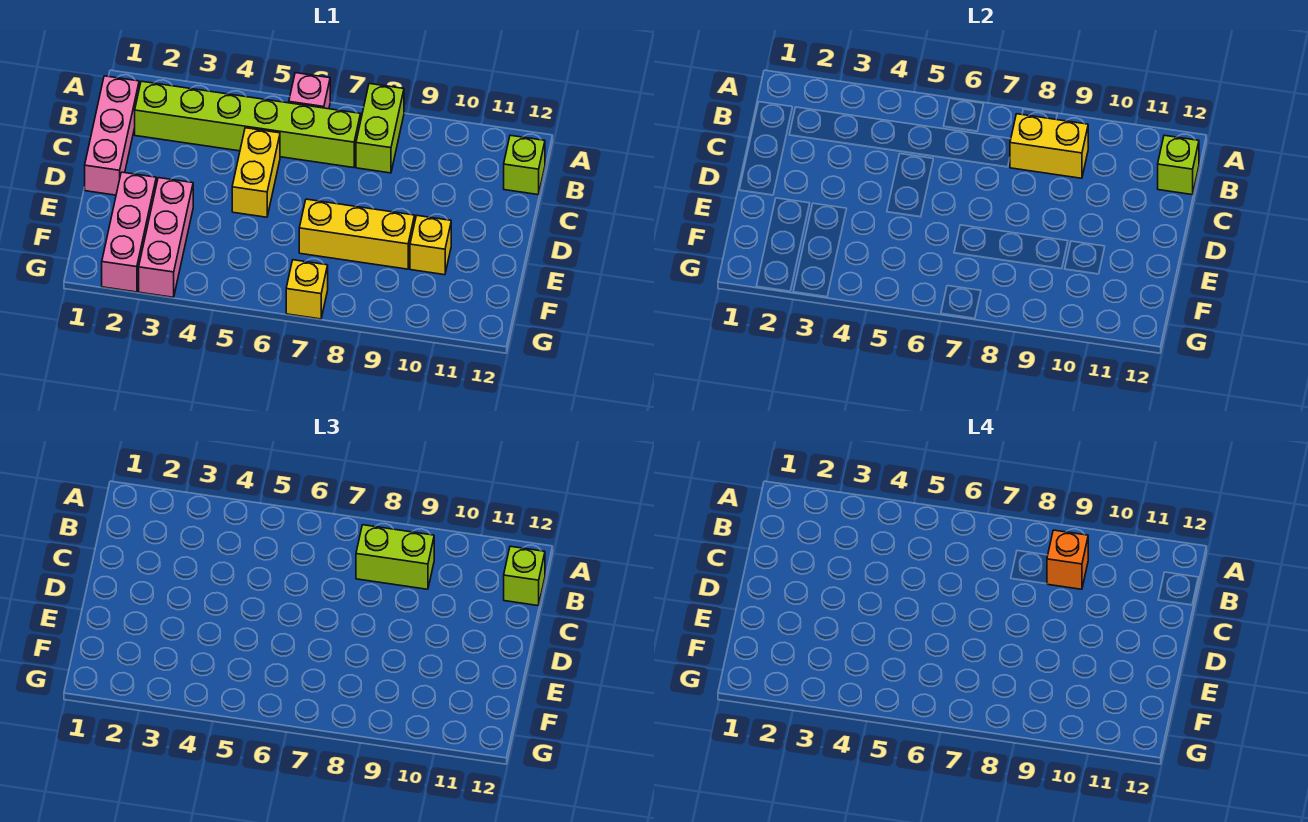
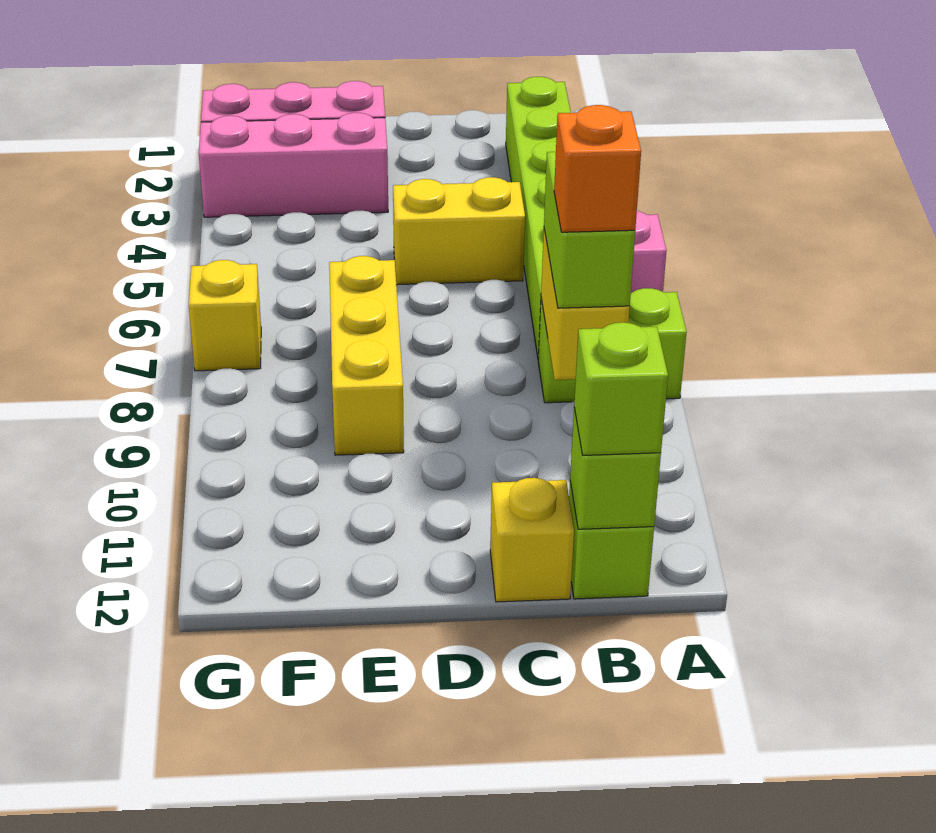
pink brick B1:D1 level 1 -> none
yellow brick E10 level 1 -> yellow brick C12 level 1

